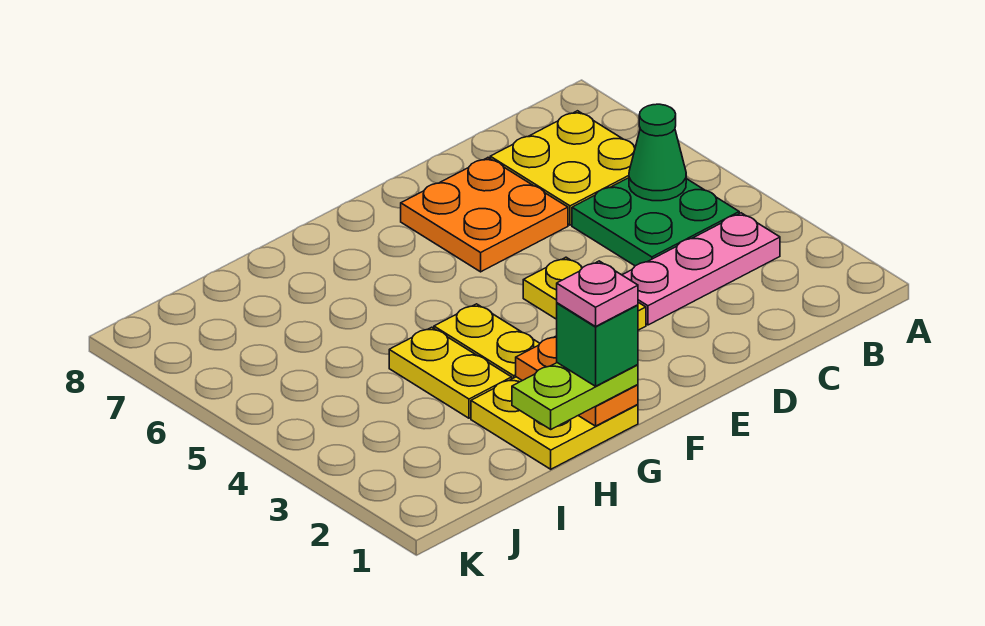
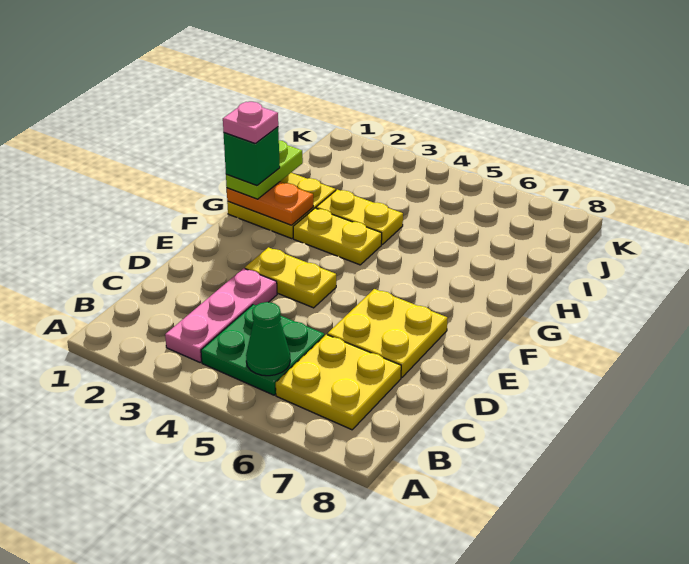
orange plate D6:E7 level 1 -> yellow plate D6:E7 level 1

